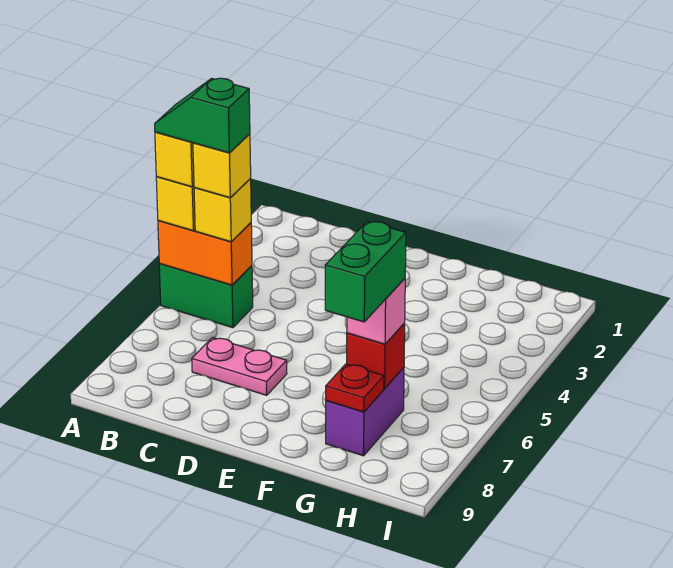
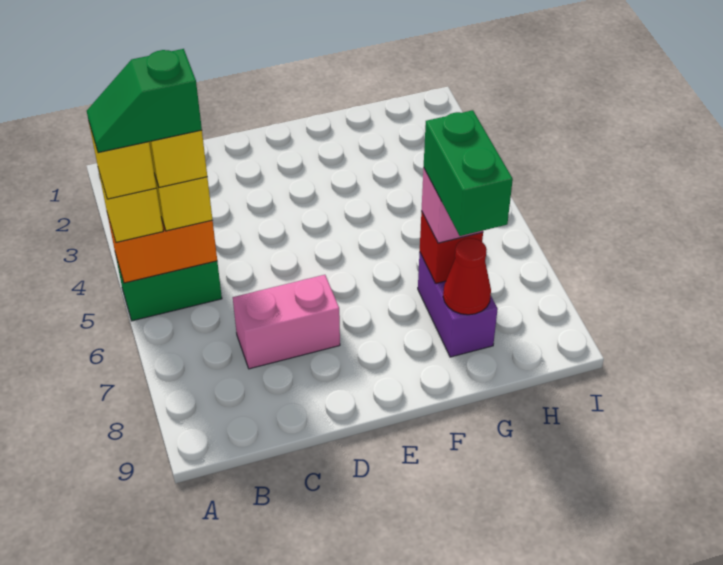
pink plate C7:D7 level 1 -> pink brick C7:D7 level 1
red plate G8 level 2 -> red cone G8 level 2

